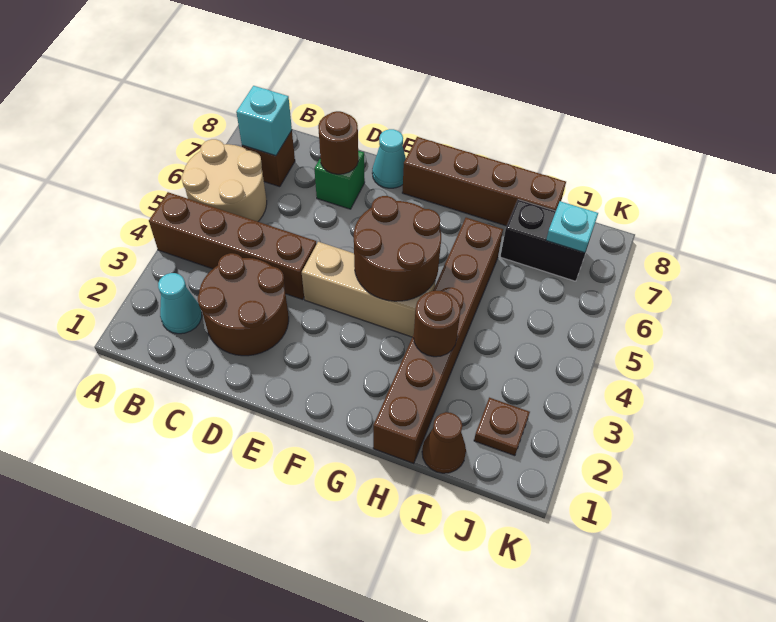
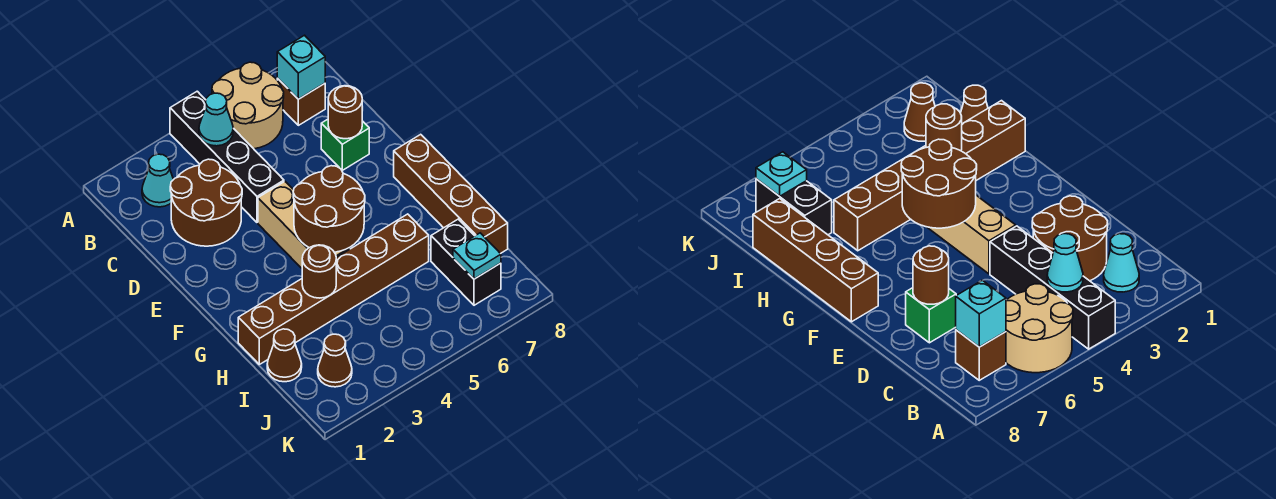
brown brick A4:D4 level 1 -> black brick A4:D4 level 1
cyan cone E8 level 1 -> cyan cone B4 level 2
brown plate J2 level 1 -> brown cone J2 level 1

